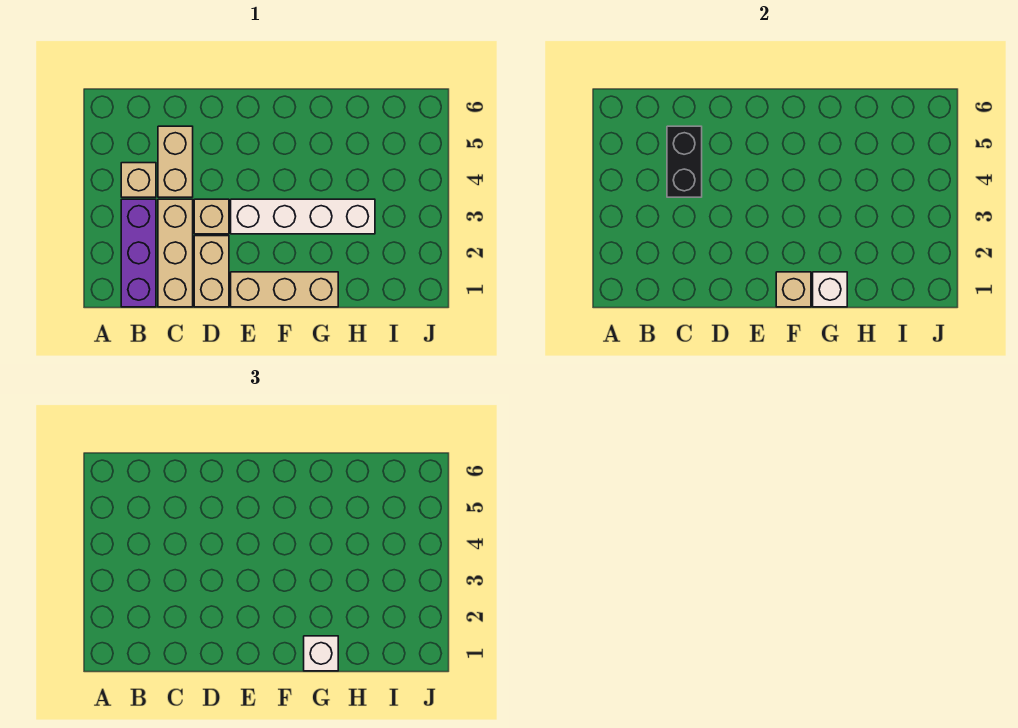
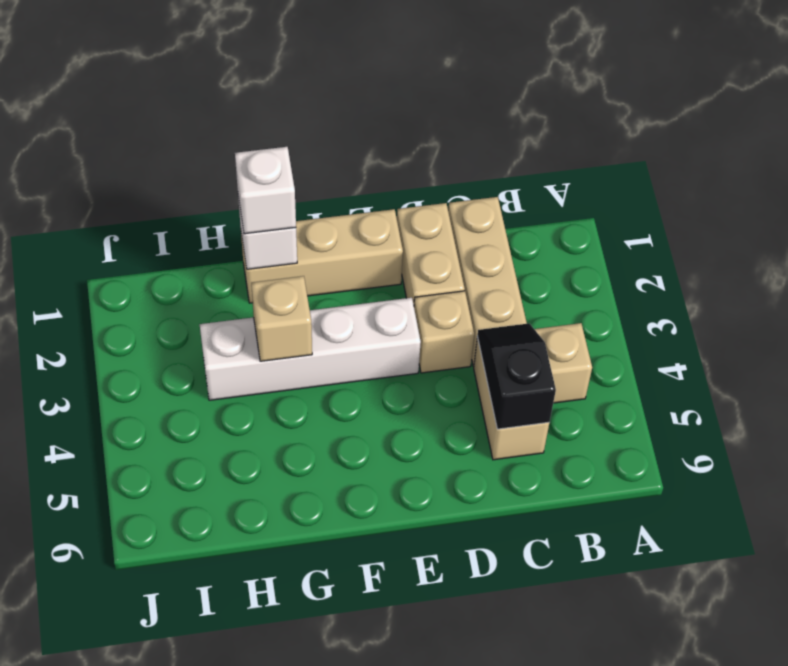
purple brick B1:B3 level 1 -> none
black brick C4:C5 level 2 -> black slope C4:C5 level 2 top 5
tan brick F1 level 2 -> tan brick G3 level 2

